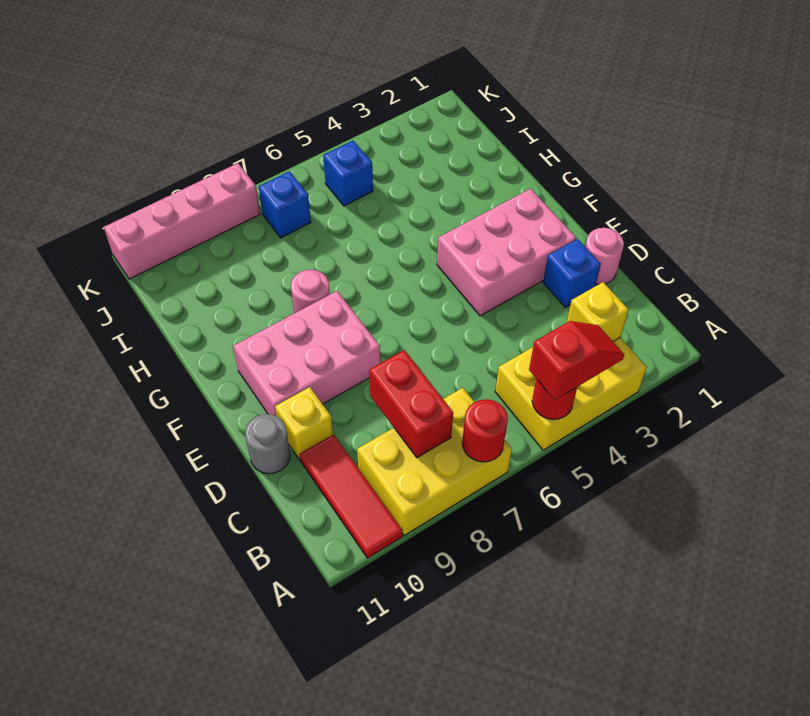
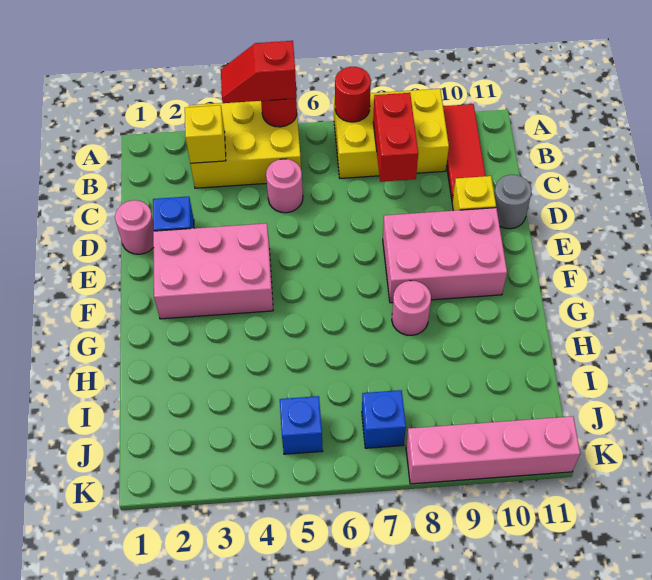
none -> pink round brick C5 level 1

